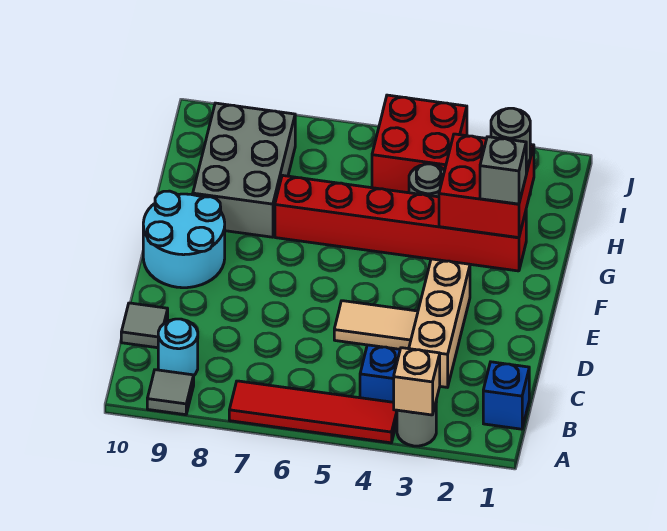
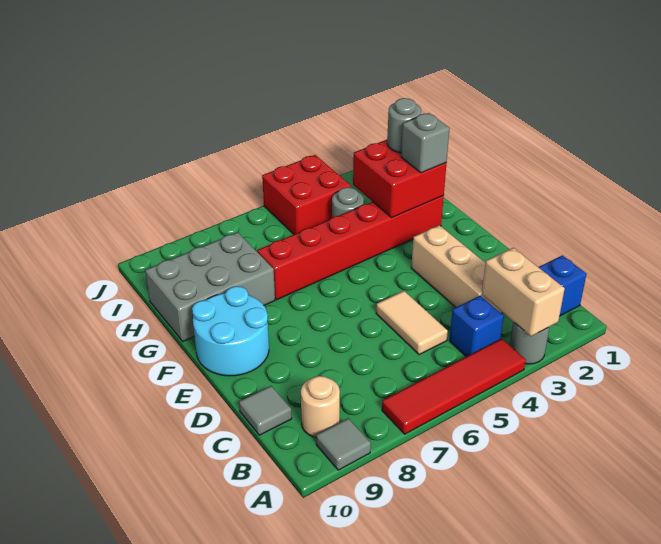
tan brick A3 level 2 -> tan brick A3:B3 level 2
cyan round brick B9 level 1 -> tan round brick B9 level 1
tan tile D4:D5 level 1 -> tan tile C5:D5 level 1
grey brick G8:I9 level 1 -> grey brick G8:H10 level 1

